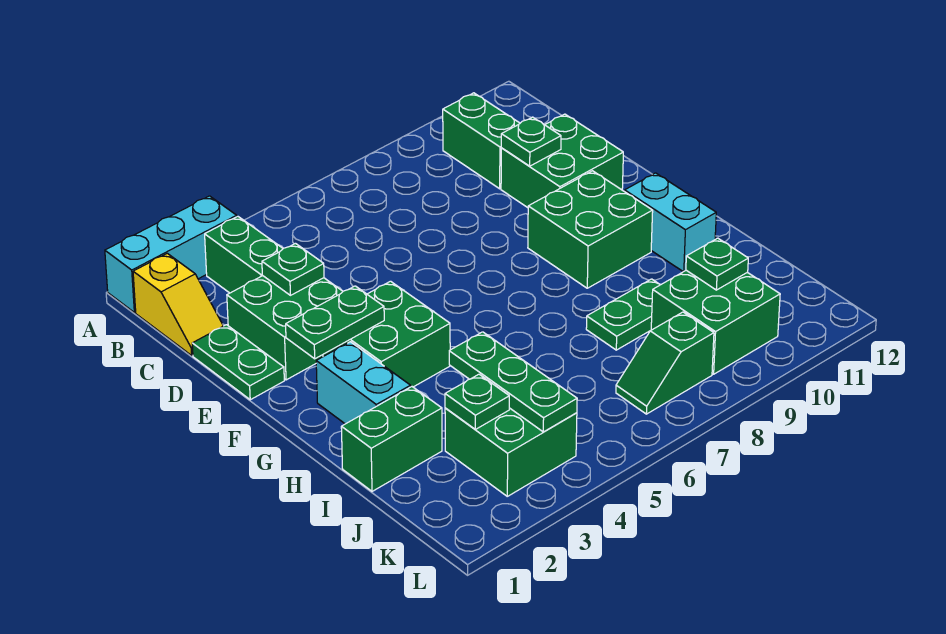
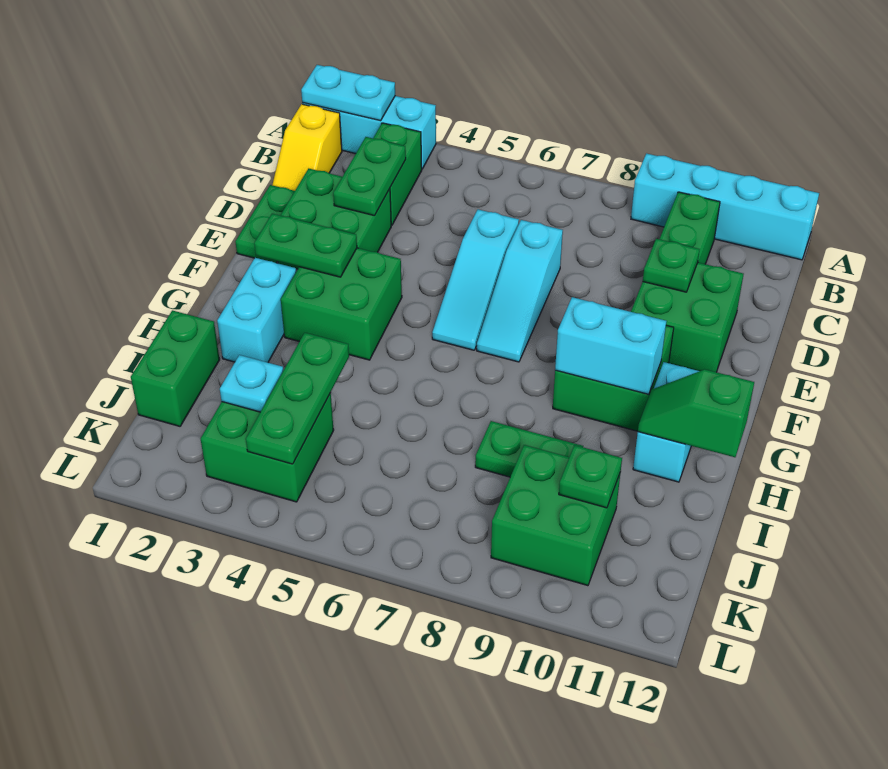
none -> cyan plate A1:A2 level 2
none -> cyan brick A9:A12 level 1
green plate D3 level 2 -> green plate C3:D3 level 2
none -> cyan slope D6:F6 level 1 top D
none -> cyan slope D7:F7 level 1 top D
none -> cyan brick G9:G10 level 2
green brick I1:I2 level 1 -> green brick I1:J1 level 1
green plate J3 level 2 -> cyan plate J3 level 2
green slope K7:K8 level 1 top 8 -> green slope H11:H12 level 2 top 12

